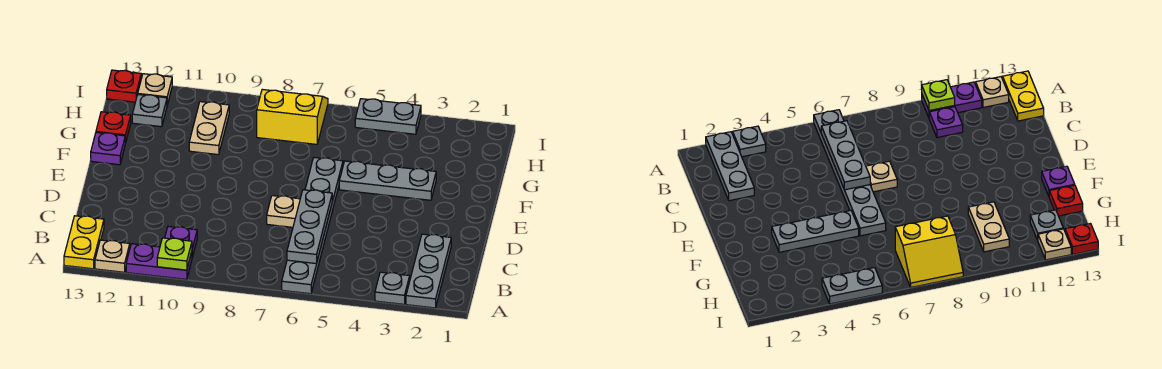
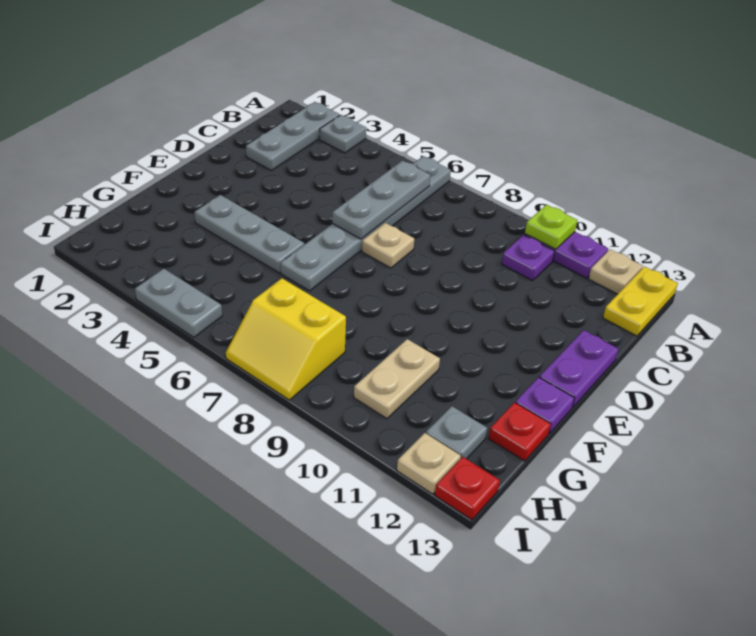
none -> purple plate D13:E13 level 1

